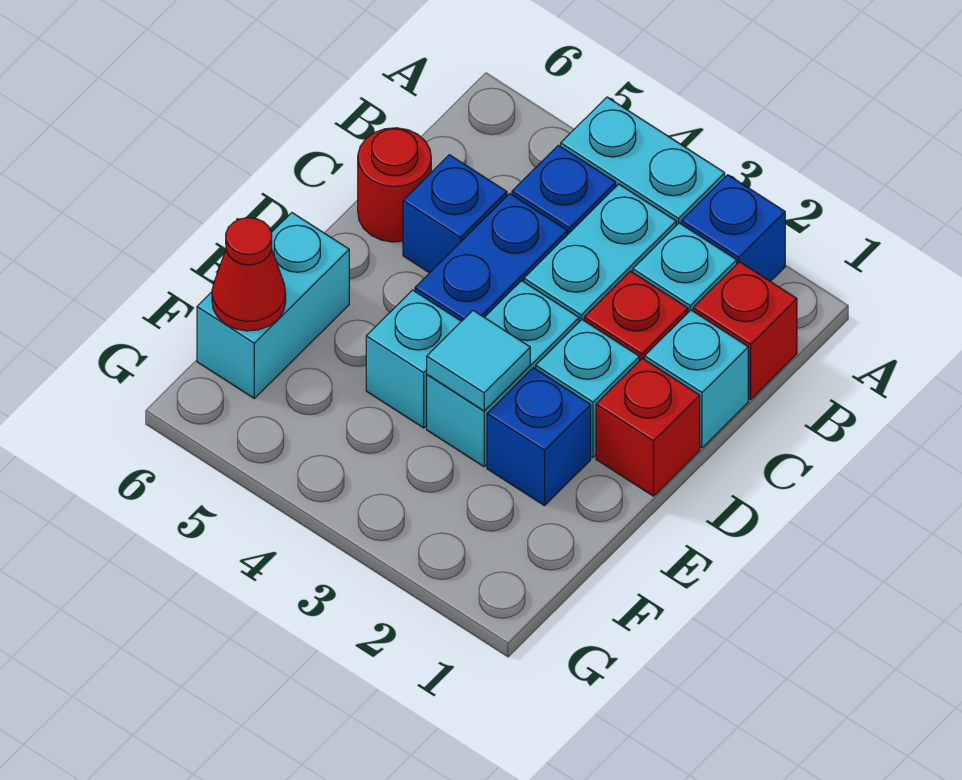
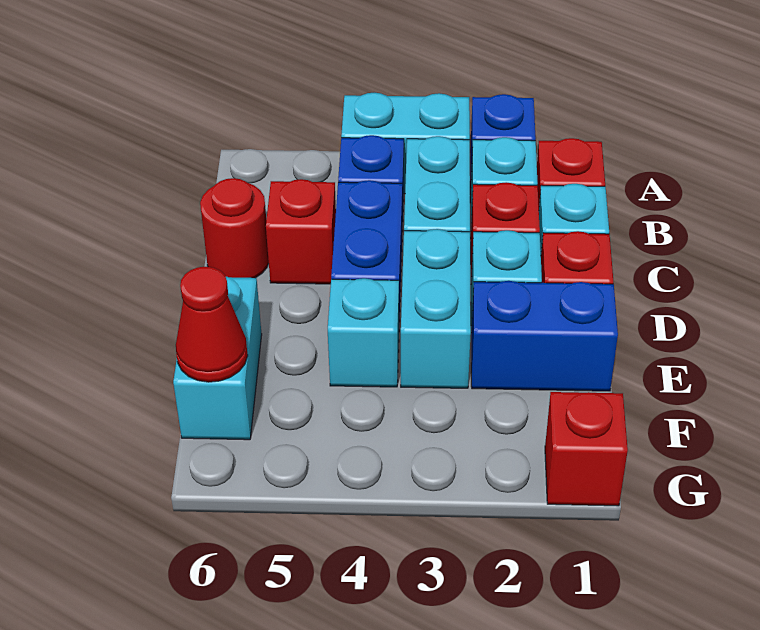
blue brick C5 level 1 -> red brick C5 level 1
blue brick E2 level 1 -> blue brick E1:E2 level 1
cyan tile E3 level 2 -> none
none -> red brick G1 level 1

